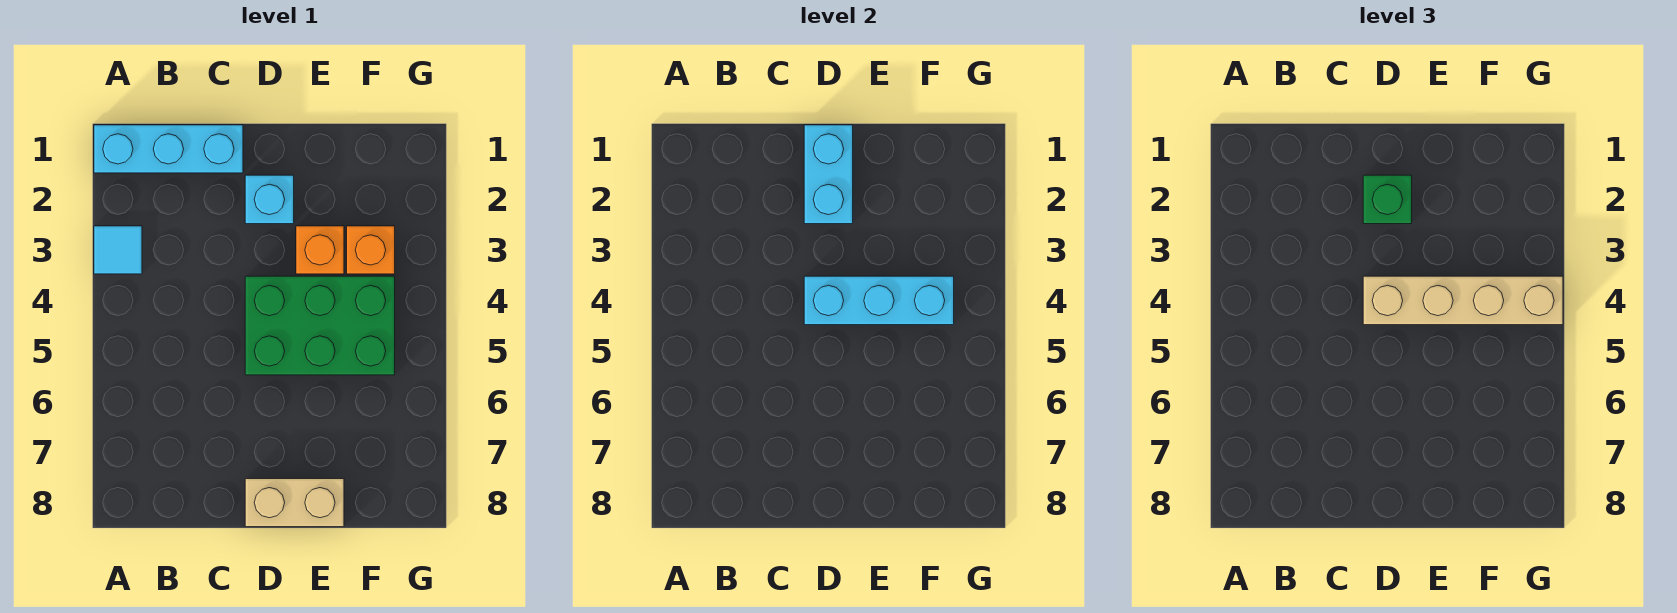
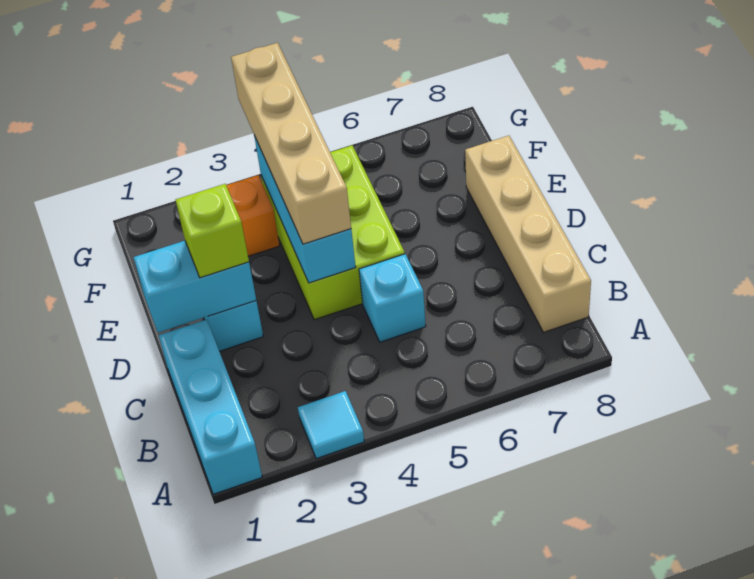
none -> cyan brick C5 level 1
green brick D2 level 3 -> lime brick D2 level 3
green brick D4:F5 level 1 -> lime brick D4:F5 level 1
tan brick D8:E8 level 1 -> tan brick B8:E8 level 1
orange brick E3 level 1 -> none

